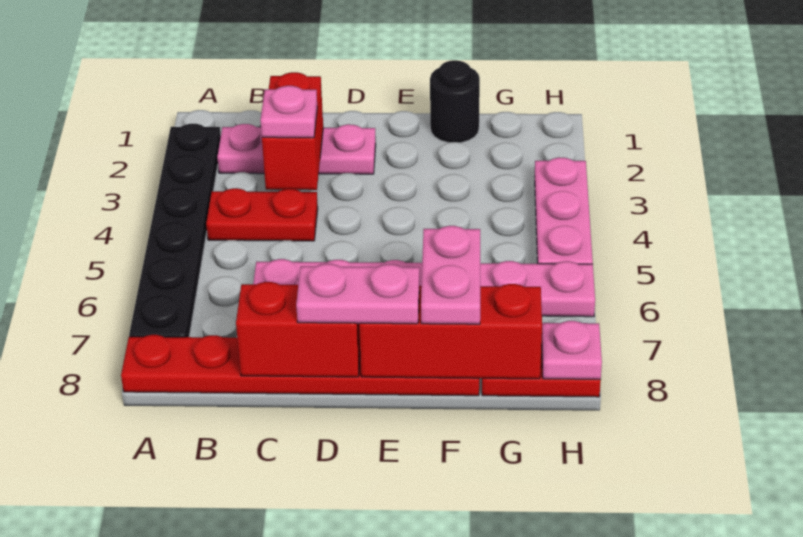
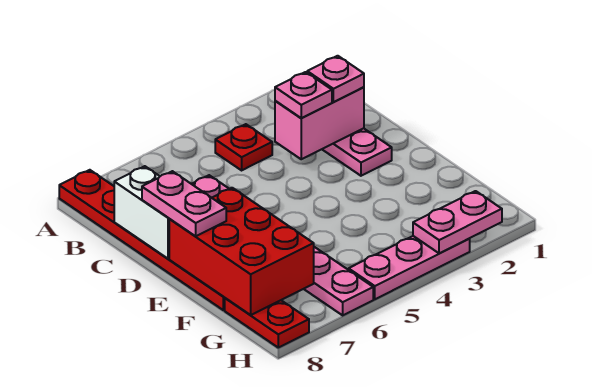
black plate A2:A7 level 1 -> none
red plate B4:C4 level 1 -> red plate B4 level 1
red brick C2:C3 level 2 -> pink brick C2:C3 level 2
red brick C8:D8 level 2 -> white brick C8:D8 level 2
red brick E8:G8 level 2 -> red brick E7:G8 level 2
black round brick F1 level 1 -> none
pink plate F7:F8 level 3 -> pink plate H2:H3 level 2
pink plate H8 level 2 -> pink plate C2 level 3

